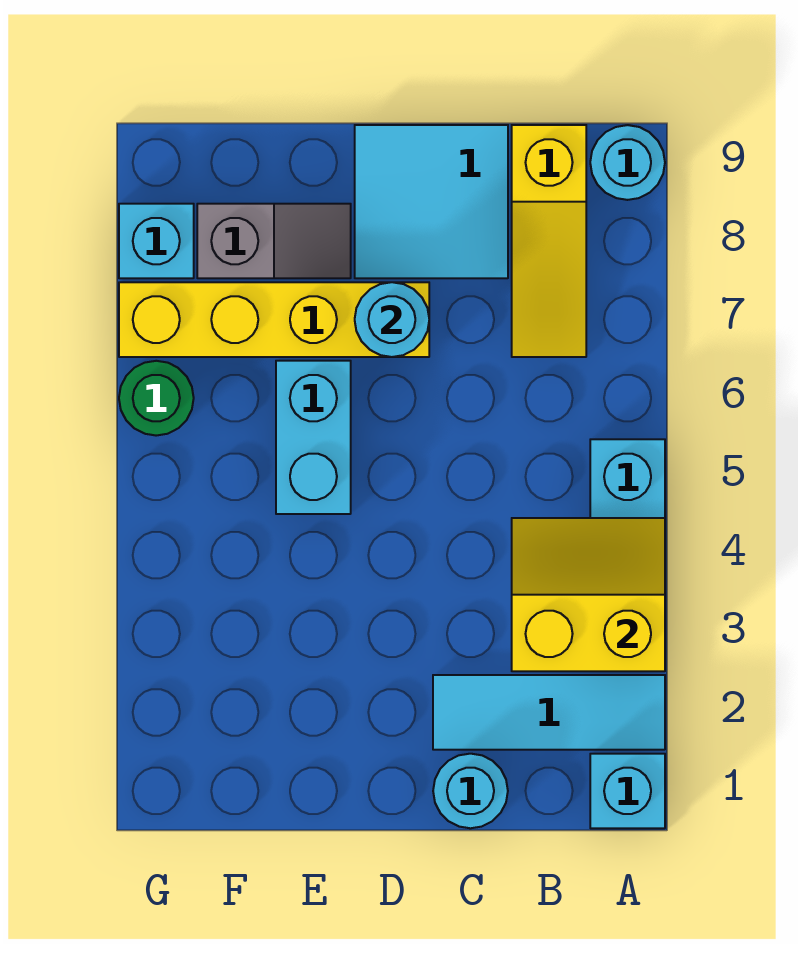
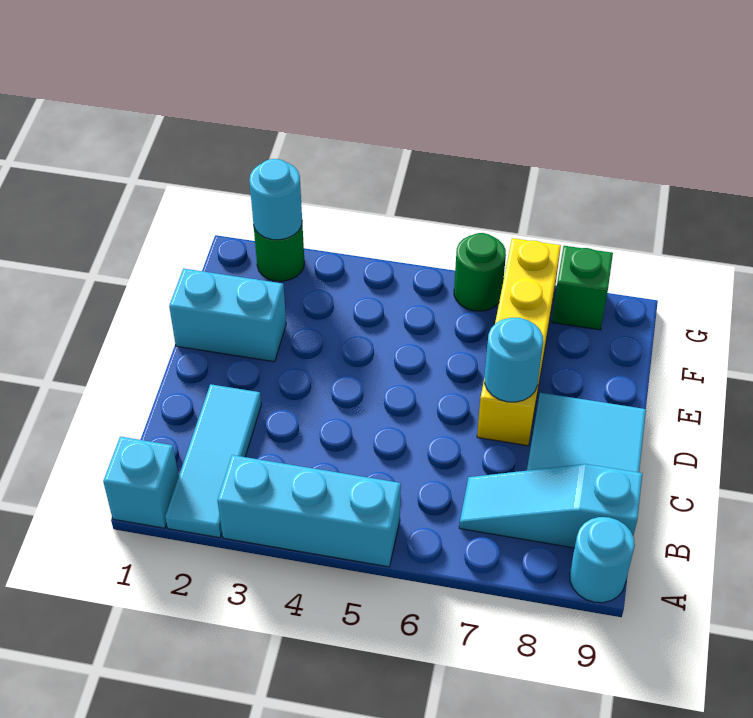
yellow slope A3:B4 level 2 top 3 -> none
yellow slope B7:B9 level 1 top 9 -> cyan slope B7:B9 level 1 top 9
cyan round brick C1 level 1 -> cyan round brick G2 level 2
cyan brick E5:E6 level 1 -> cyan brick E1:E2 level 1
grey slope E8:F8 level 1 top F -> none
none -> green round brick G2 level 1
cyan brick G8 level 1 -> green brick G8 level 1

